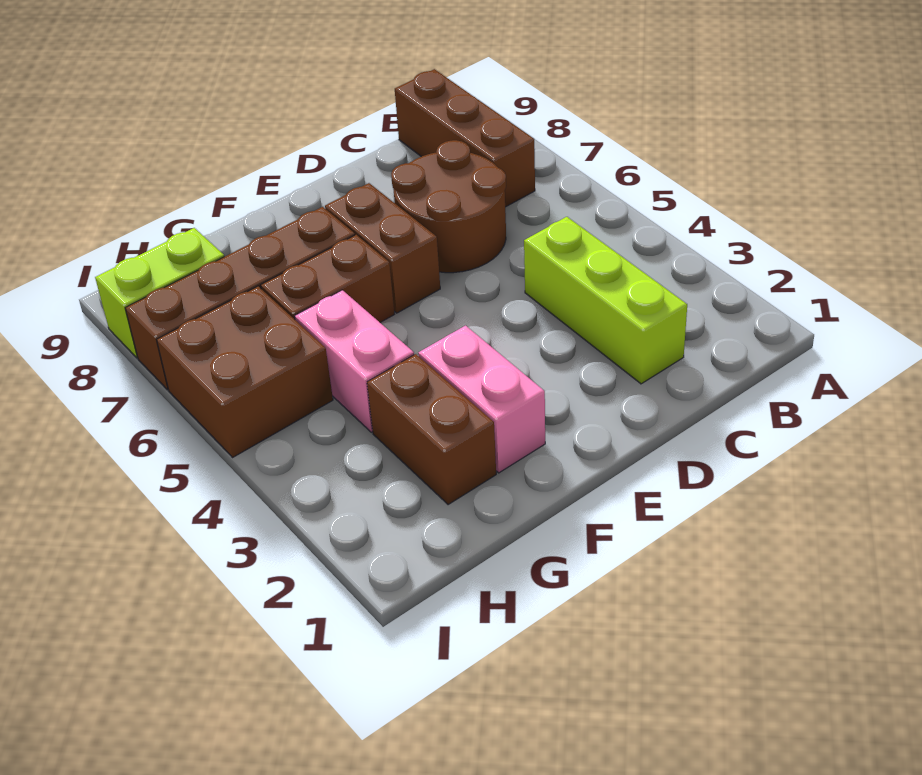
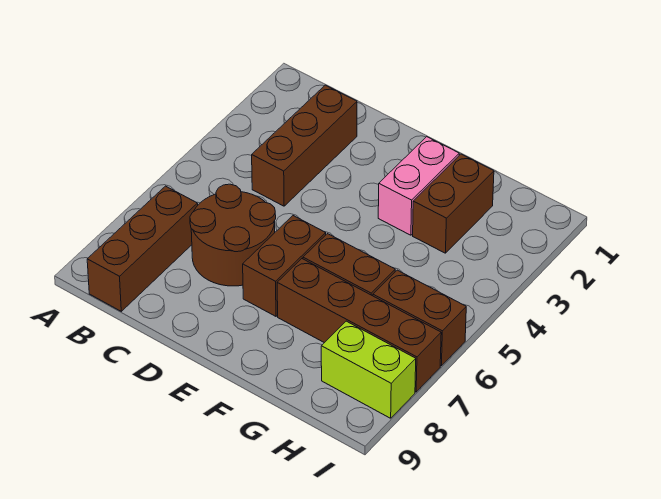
lime brick C2:C4 level 1 -> brown brick C2:C4 level 1
pink brick G4:G5 level 1 -> none
brown brick H5:I6 level 1 -> brown brick H6:I6 level 1

